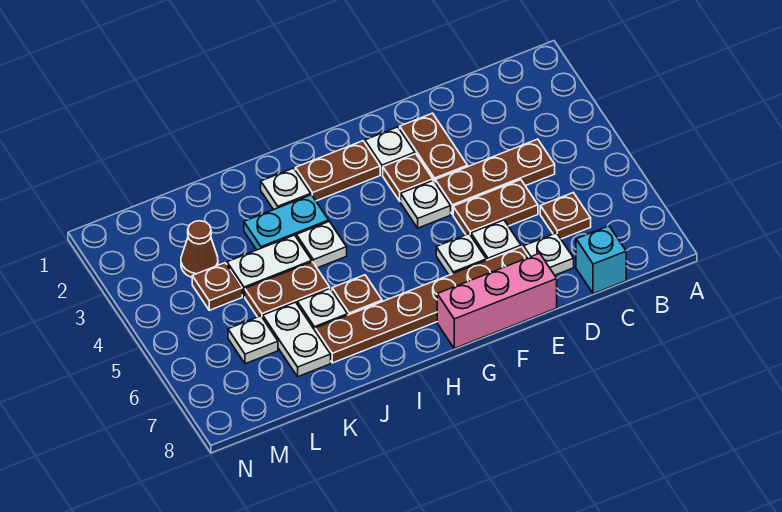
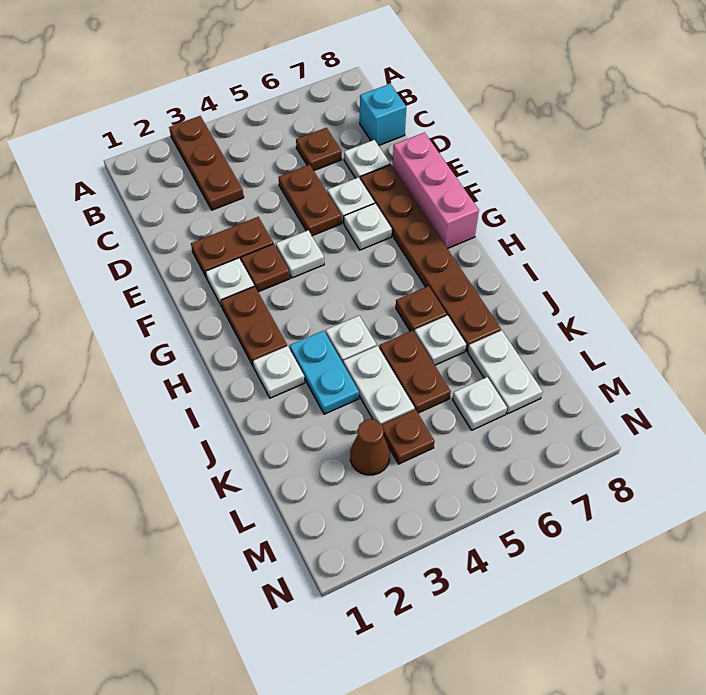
brown plate C4:E4 level 1 -> brown plate A3:C3 level 1
white plate K6:K7 level 1 -> white plate K7:L7 level 1

